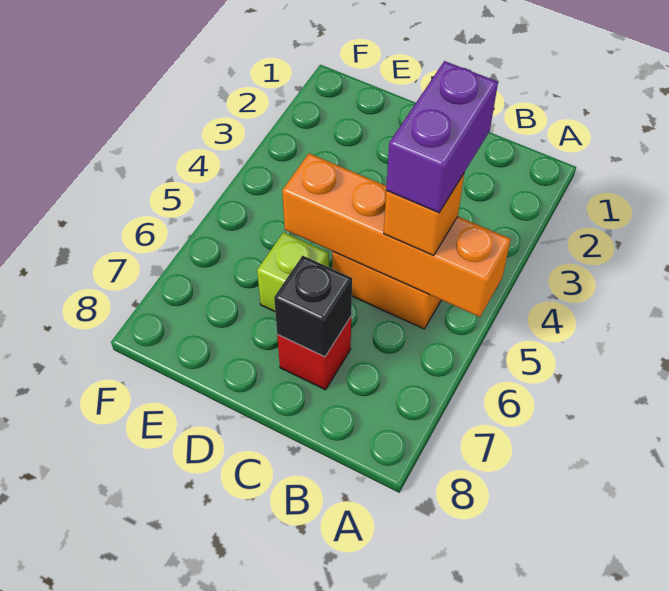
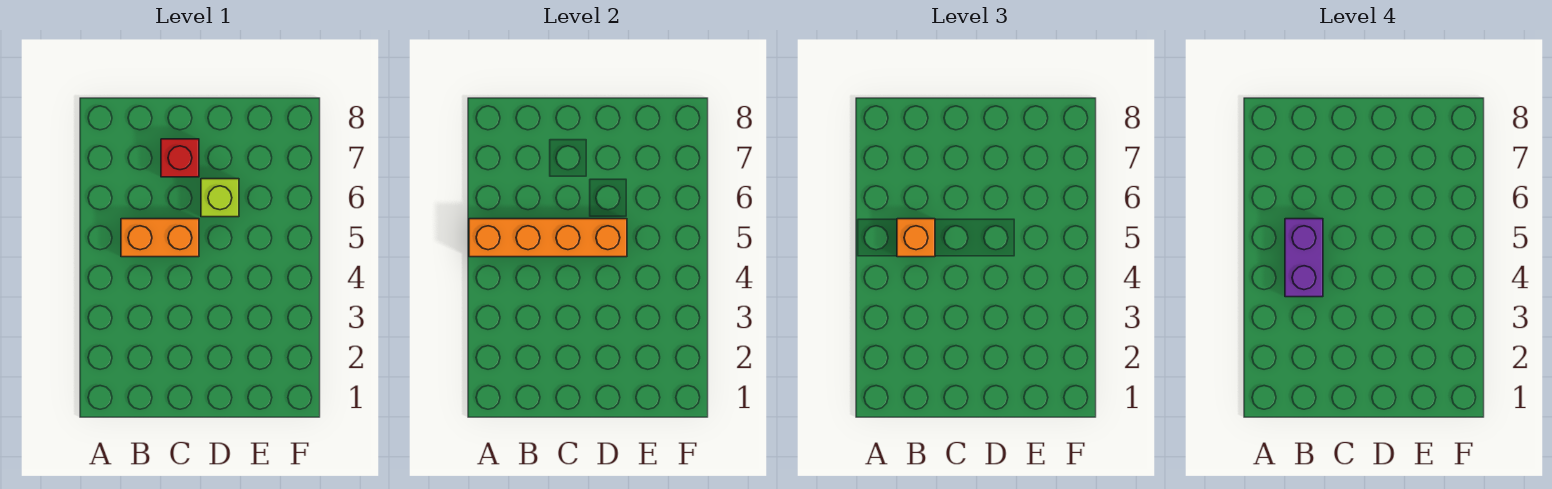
black brick C7 level 2 -> none

